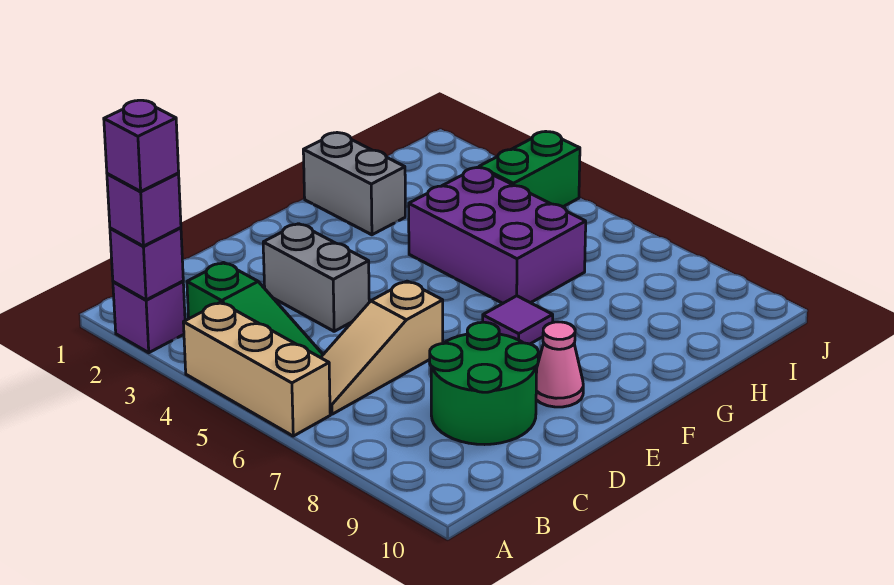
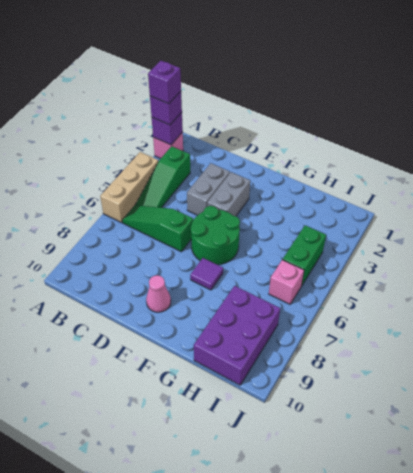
purple brick A2 level 1 -> pink brick A2 level 1
tan slope B6:D6 level 1 top D -> green slope B6:D6 level 1 top D
green round brick C8:D9 level 1 -> green round brick E5:F6 level 1
grey brick G1:G2 level 1 -> grey brick E3:E4 level 1
purple brick G4:H6 level 1 -> purple brick H8:I10 level 1
green brick I4:J4 level 1 -> green brick I4:I5 level 1
none -> pink brick I6 level 1

